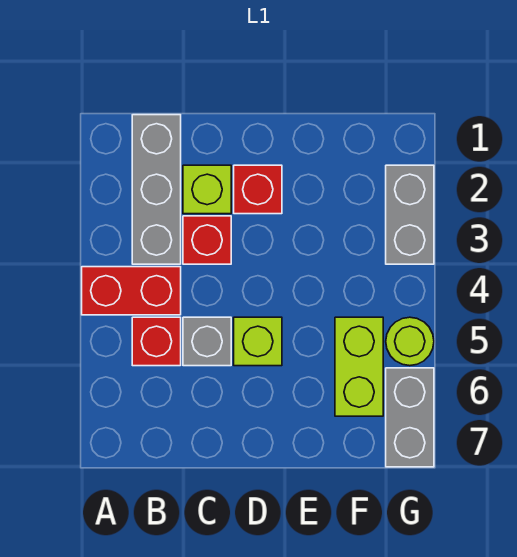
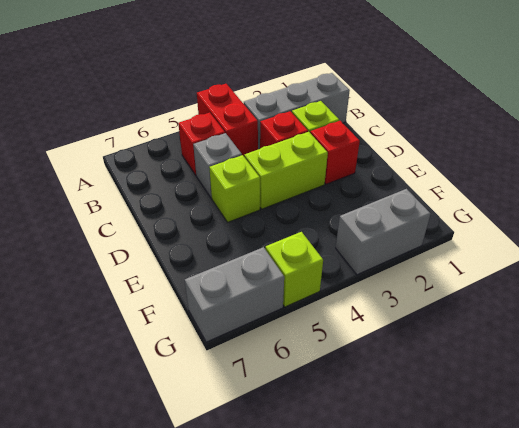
lime brick F5:F6 level 1 -> lime brick D3:D4 level 1
lime round brick G5 level 1 -> lime brick G5 level 1

